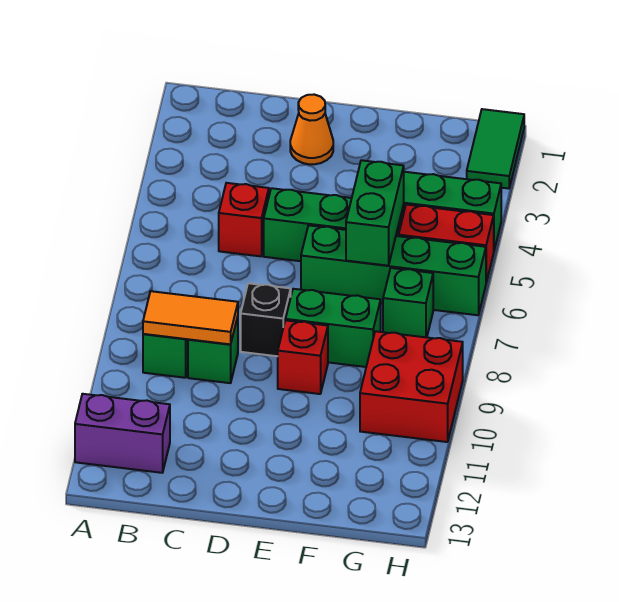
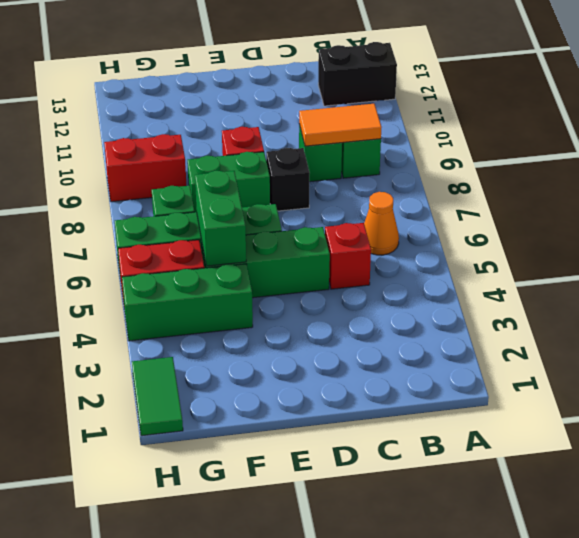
purple brick A12:B12 level 1 -> black brick A12:B12 level 1
orange cone D2 level 1 -> orange cone B6 level 1
red brick G9:H10 level 1 -> red brick G9:H9 level 1

